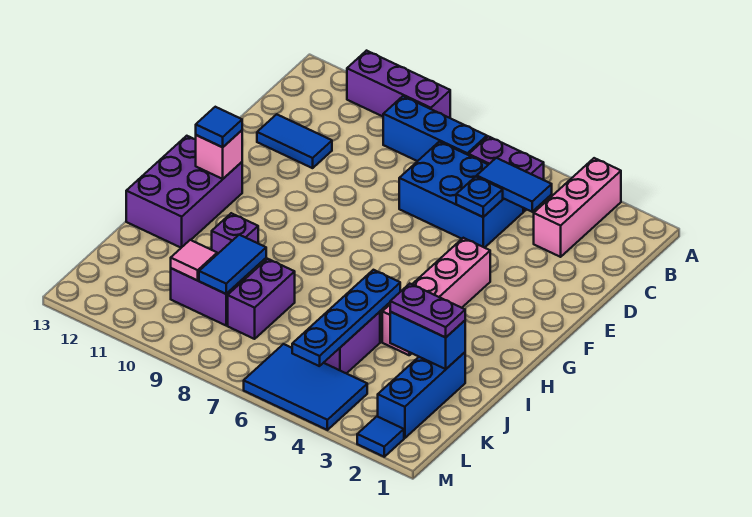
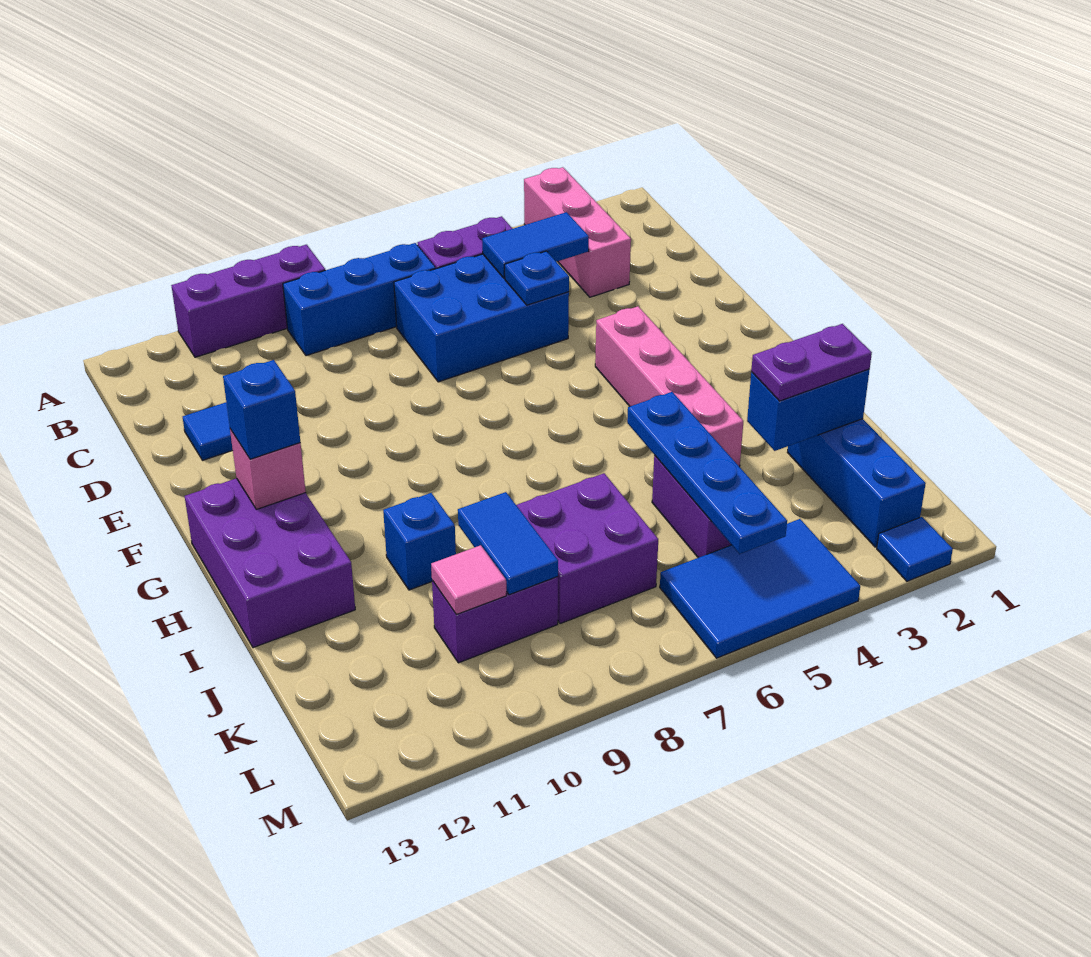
blue tile G12 level 3 -> blue brick G12 level 3
purple brick I10 level 1 -> blue brick I10 level 1
purple brick J8:K8 level 1 -> purple brick J7:K8 level 1

